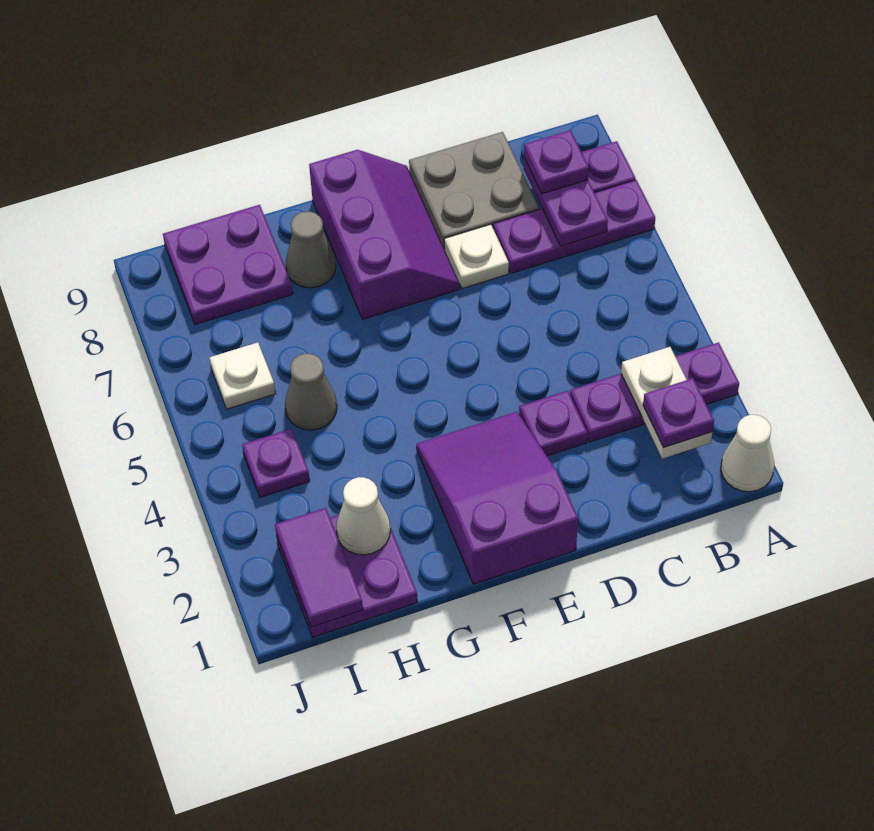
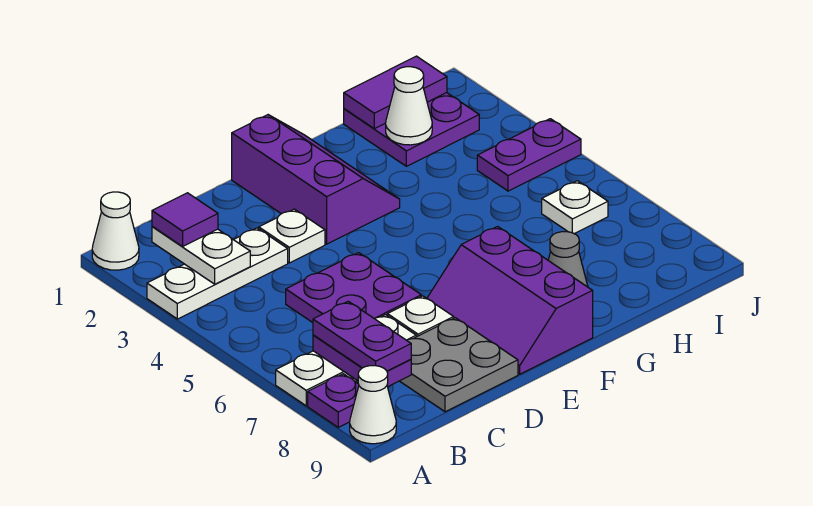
purple plate A3:C3 level 1 -> white plate A3:C3 level 1
purple plate A7:C7 level 1 -> white plate A7:C7 level 1
none -> white cone A9 level 1
purple plate B2 level 3 -> purple tile B2 level 3
purple plate B8 level 3 -> purple plate B7:B8 level 3
purple plate D3 level 1 -> white plate D3 level 1
purple slope E1:F3 level 1 top 1 -> purple slope E1:F3 level 1 top E
grey cone H5 level 1 -> none
purple plate H8:I9 level 1 -> purple plate C5:D6 level 1
purple tile I1:I2 level 2 -> purple tile H1:I1 level 2
purple plate I4 level 1 -> purple plate I4:J4 level 1

